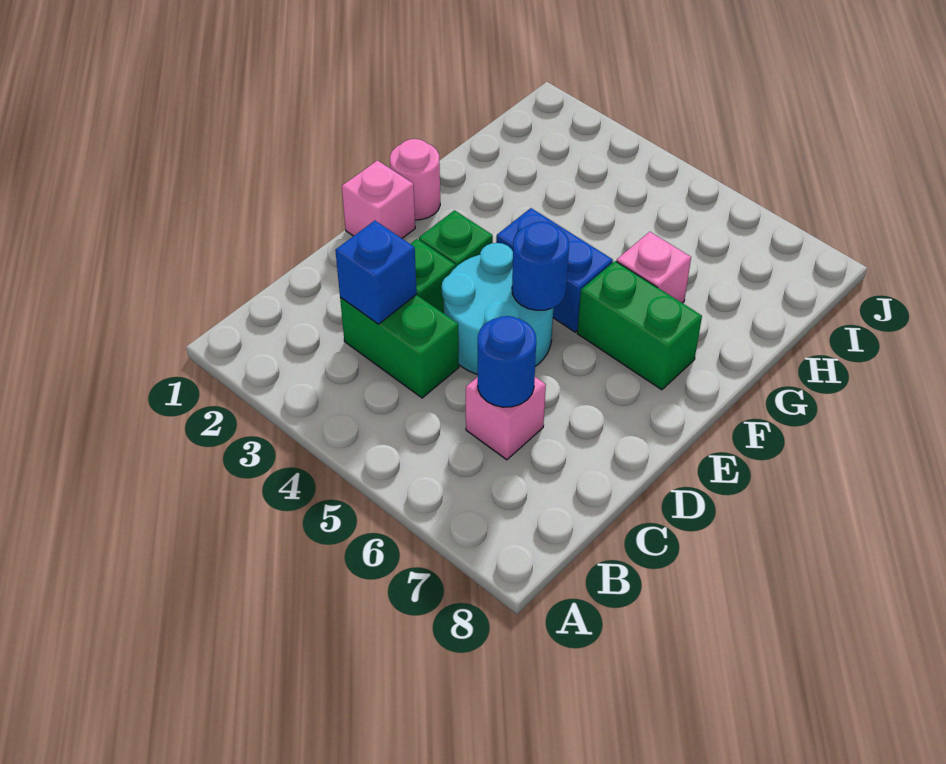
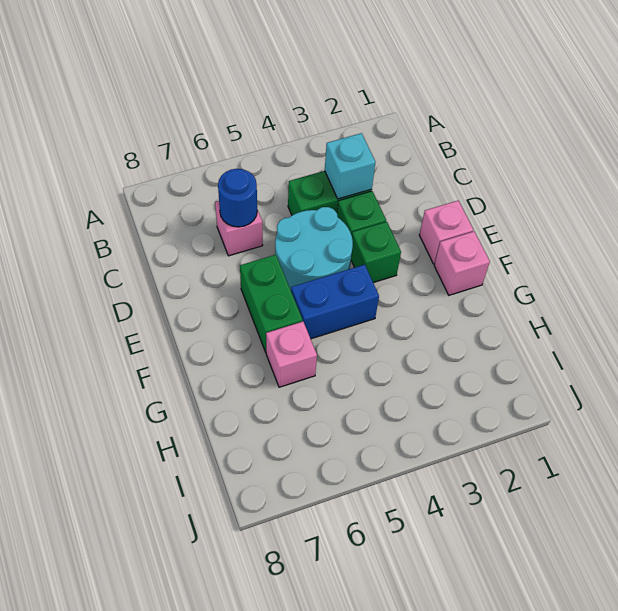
blue brick C3 level 2 -> cyan brick C3 level 2
blue round brick E5 level 2 -> none
pink round brick F1 level 1 -> pink brick F1 level 1
green brick F6:F7 level 1 -> green brick E6:F6 level 1

